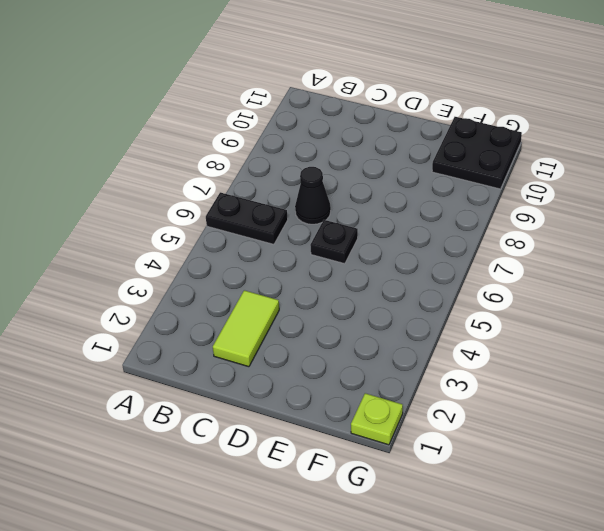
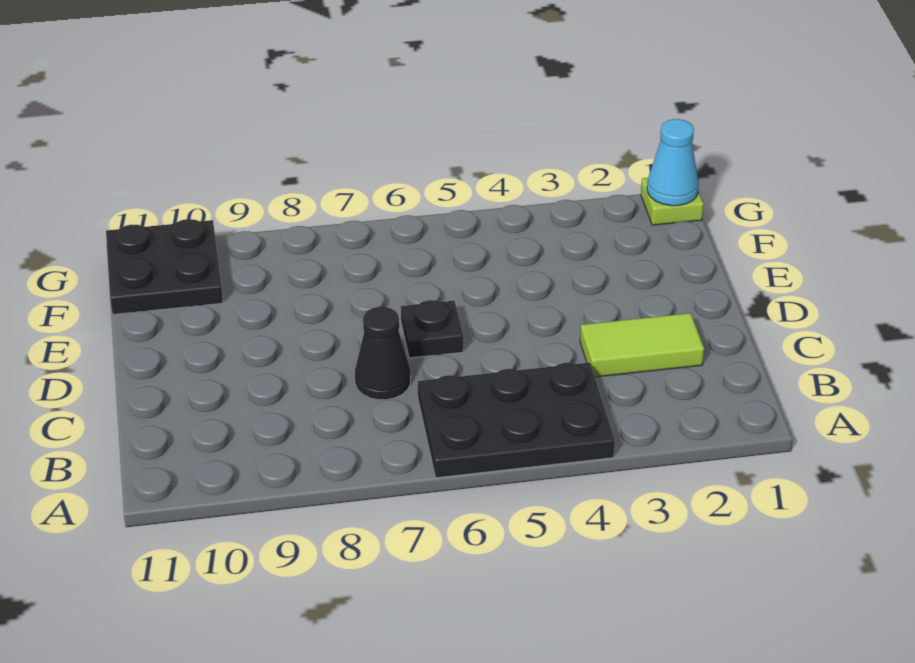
black plate A6:B6 level 1 -> black plate A4:B6 level 1
none -> cyan cone G1 level 2

